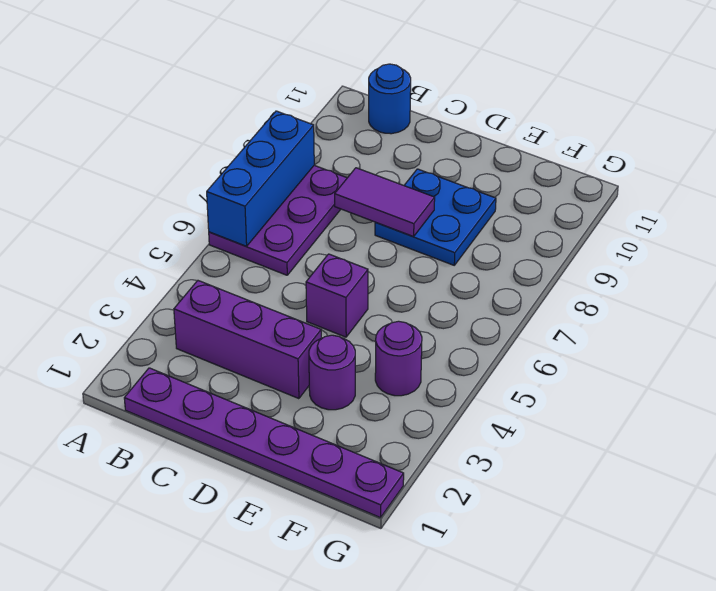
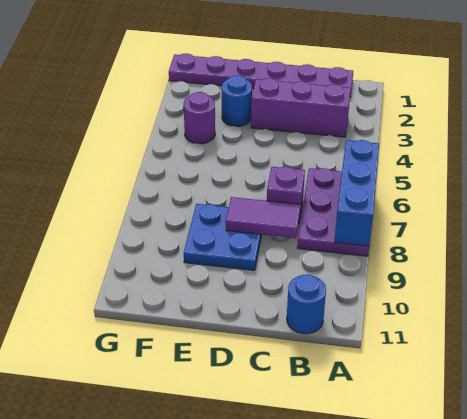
purple brick D5 level 1 -> purple brick C7 level 1
purple round brick E3 level 1 -> blue round brick E3 level 1

